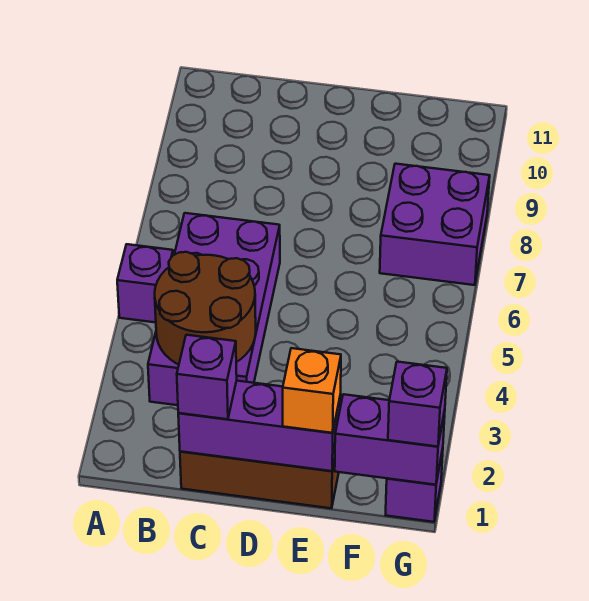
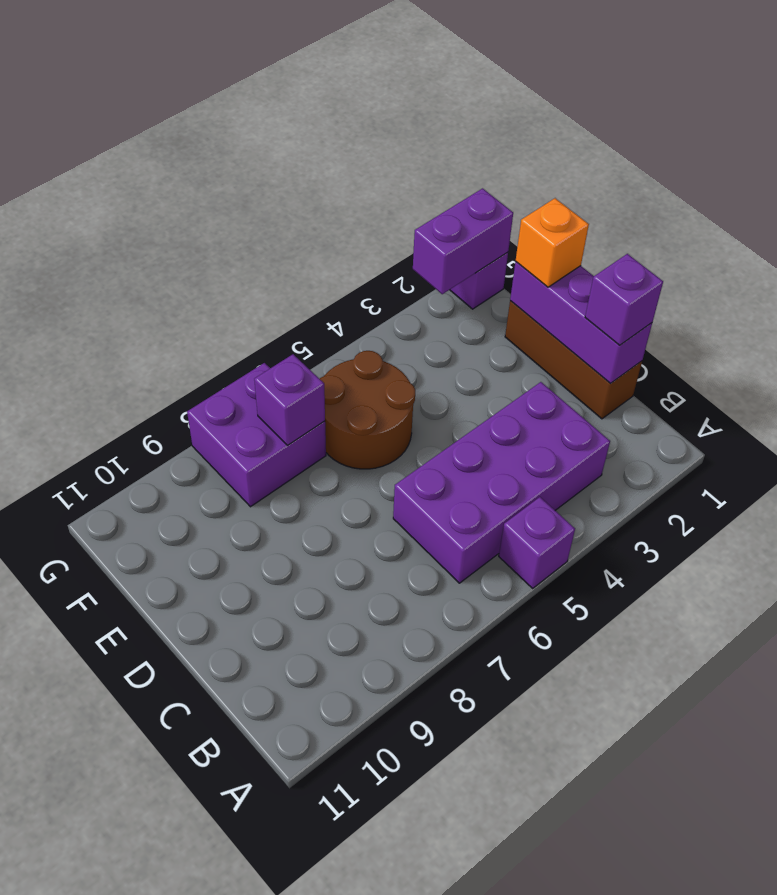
brown round brick B3:C4 level 2 -> brown round brick E5:F6 level 1
purple brick F1:G1 level 2 -> purple brick G1:G2 level 2
purple brick G1 level 3 -> purple brick F7 level 2

